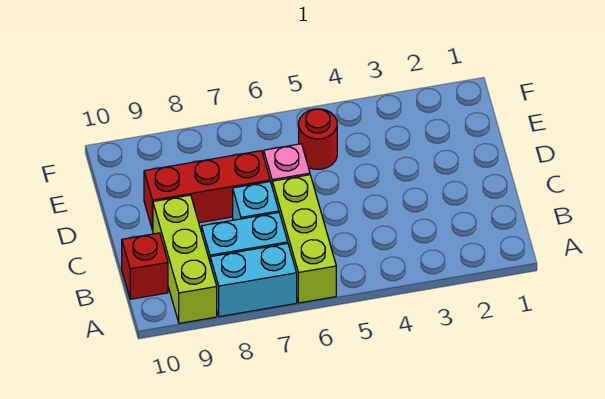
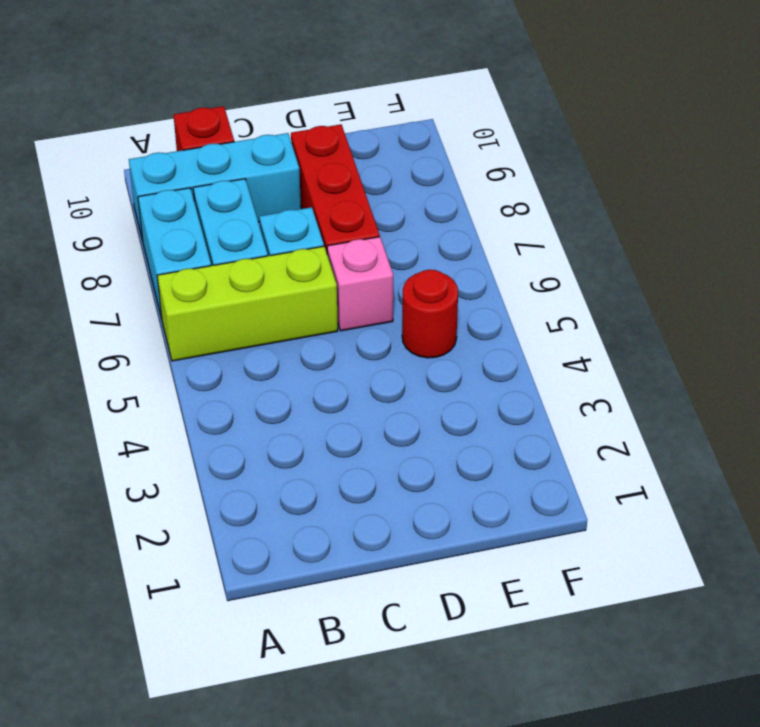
lime brick A9:C9 level 1 -> cyan brick A9:C9 level 1

